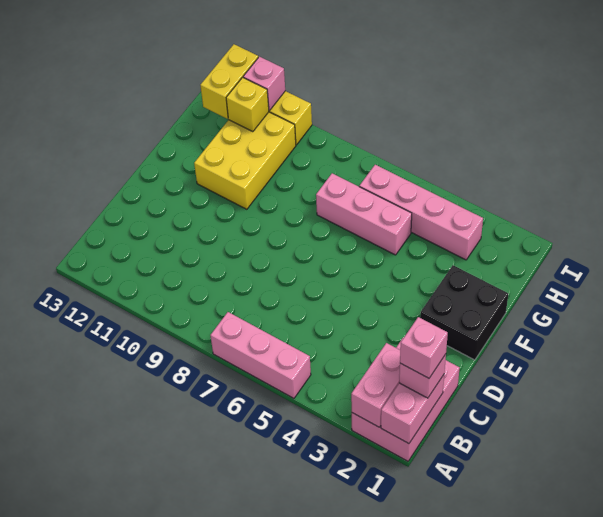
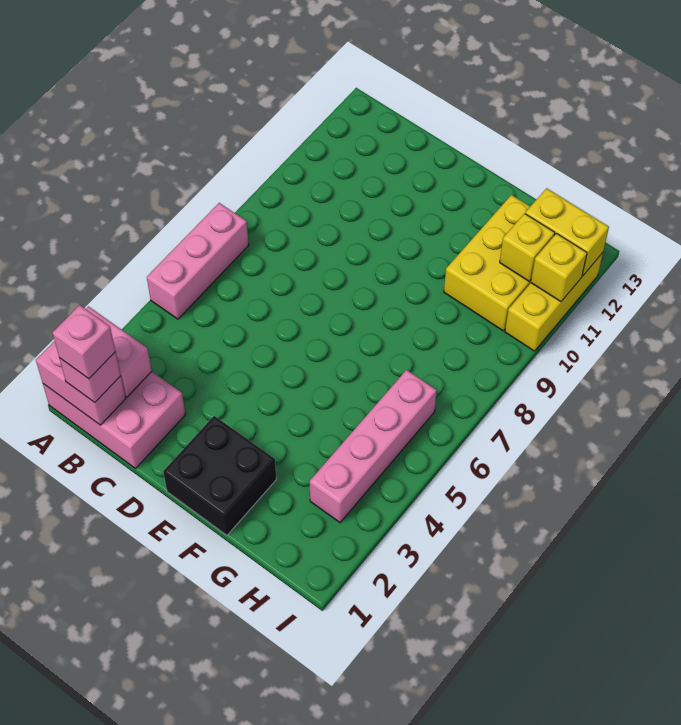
yellow brick F10:H11 level 1 -> yellow brick G10:H12 level 1
pink brick G5:G7 level 1 -> none
pink brick I11 level 2 -> yellow brick I11 level 2

